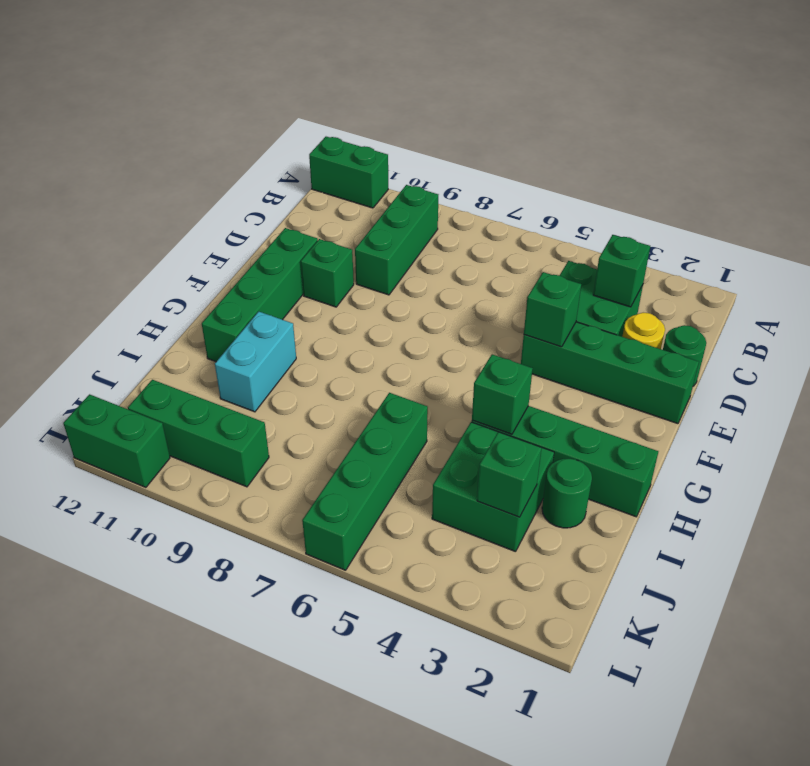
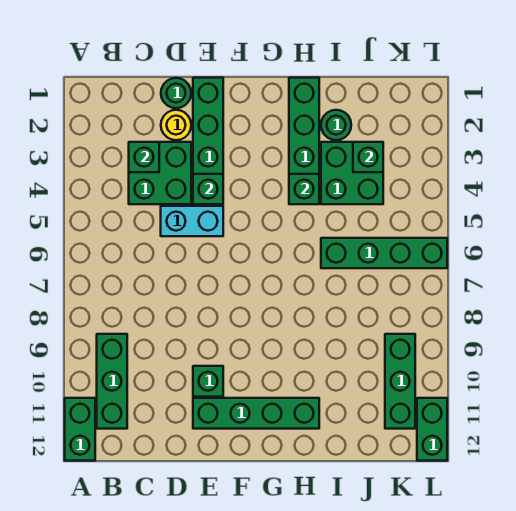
green brick B9:D9 level 1 -> green brick B9:B11 level 1
cyan brick H10:I10 level 1 -> cyan brick D5:E5 level 1

